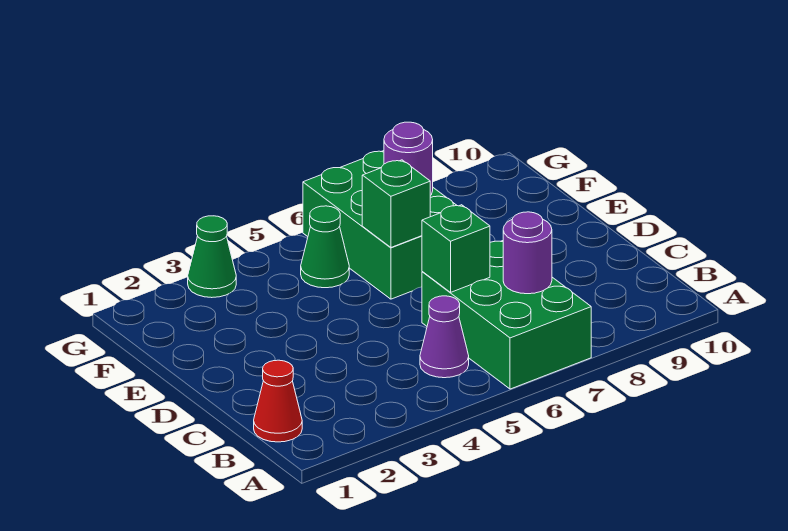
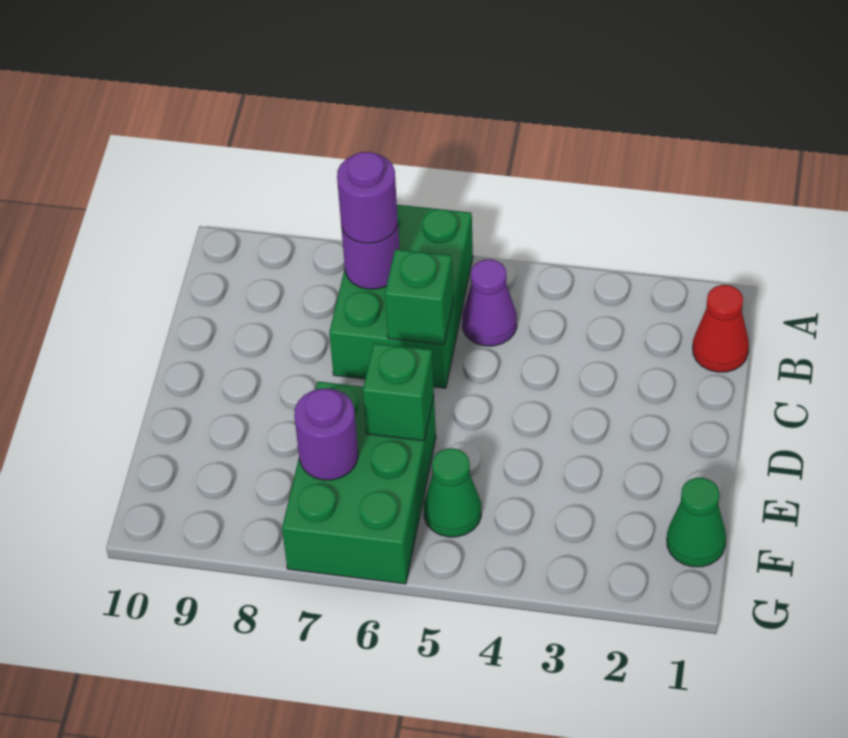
none -> purple round brick B7 level 3
green cone G3 level 1 -> green cone F1 level 1

